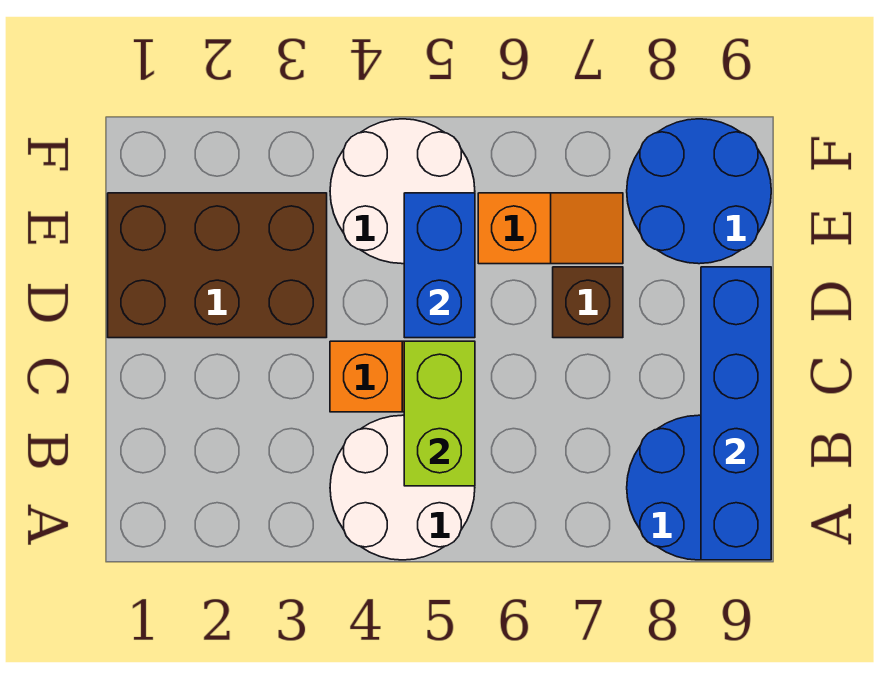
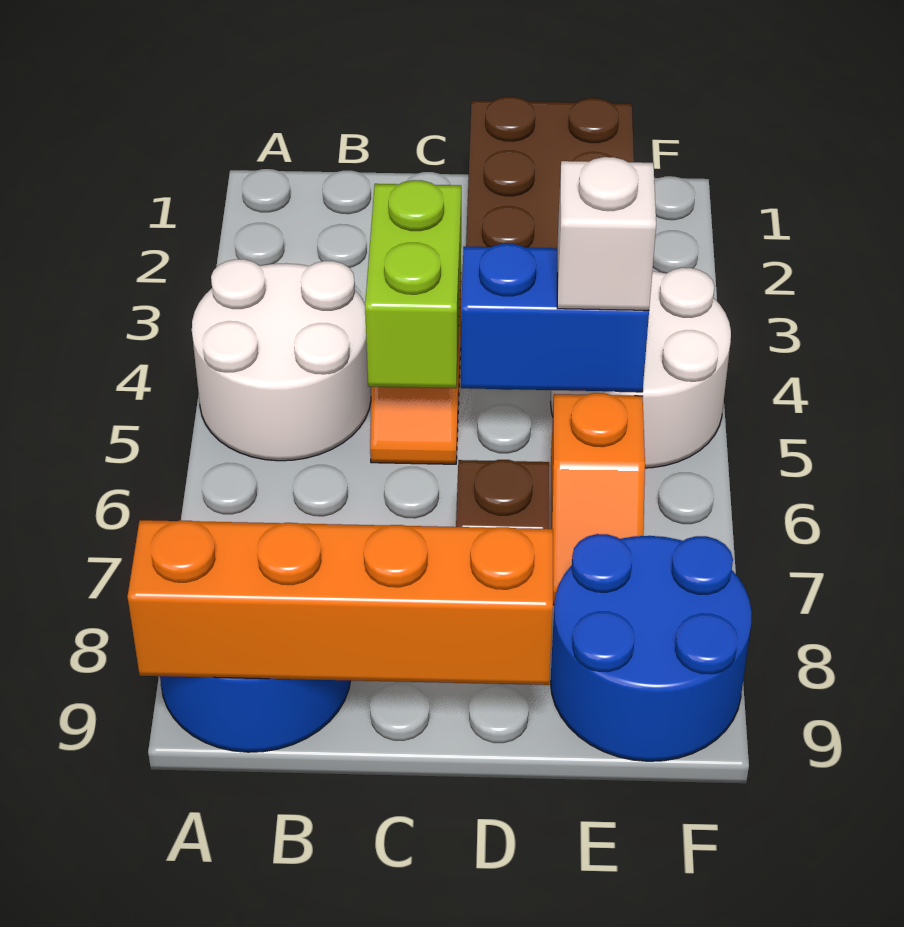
blue brick A9:D9 level 2 -> orange brick A9:D9 level 2
lime brick B5:C5 level 2 -> lime brick C4:C5 level 2
none -> white brick E5 level 3

